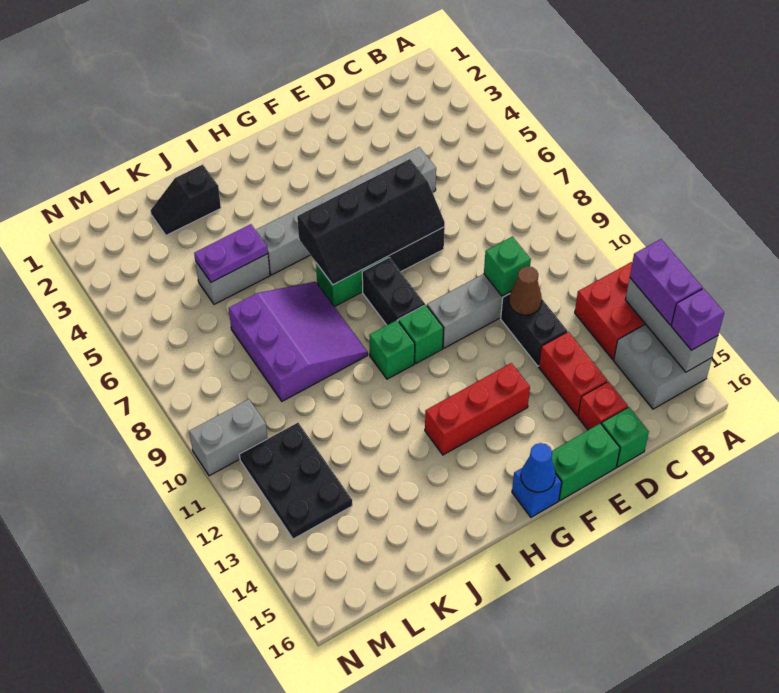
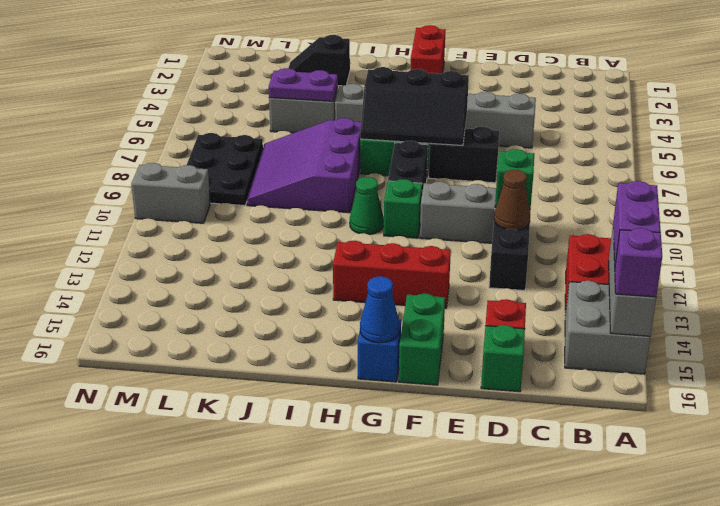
red brick D13:D14 level 1 -> red brick G1:G2 level 1
black slope E6:H7 level 2 top 6 -> black slope F6:H7 level 2 top 6
green brick E16:F16 level 1 -> green brick F15:F16 level 1
green brick H10 level 1 -> green cone H10 level 1
purple slope I7:K9 level 1 top K -> purple slope I7:K9 level 1 top I
black plate L11:M13 level 1 -> black plate L7:M9 level 1

